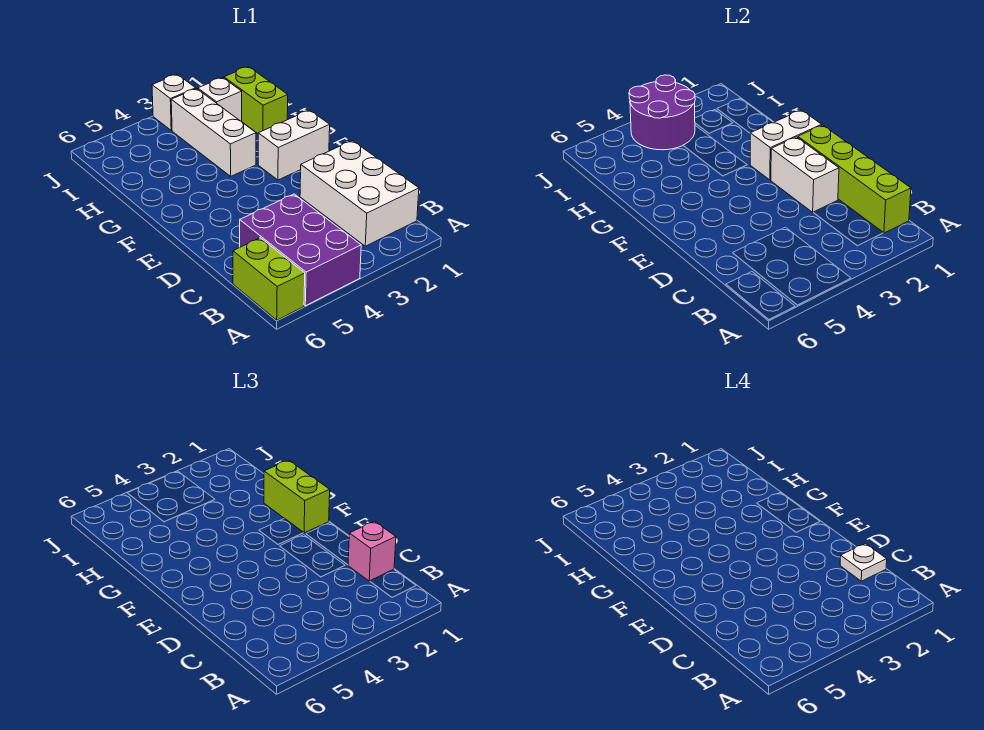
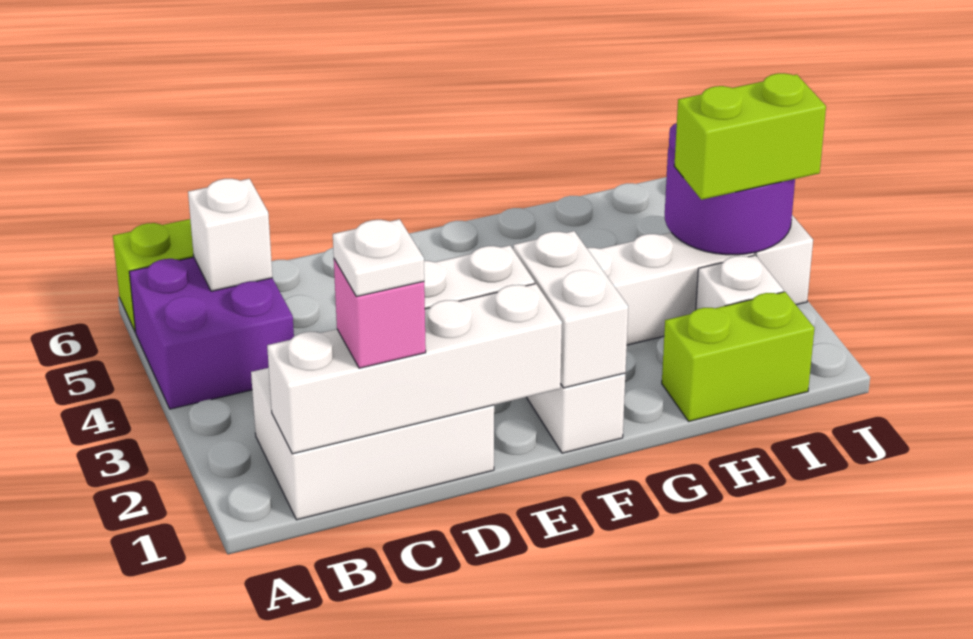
purple brick A4:C5 level 1 -> purple brick A4:B5 level 1
lime brick B1:E1 level 2 -> white brick B1:E1 level 2
none -> white brick B5 level 2
lime brick F1:G1 level 3 -> lime brick I3:J3 level 3

